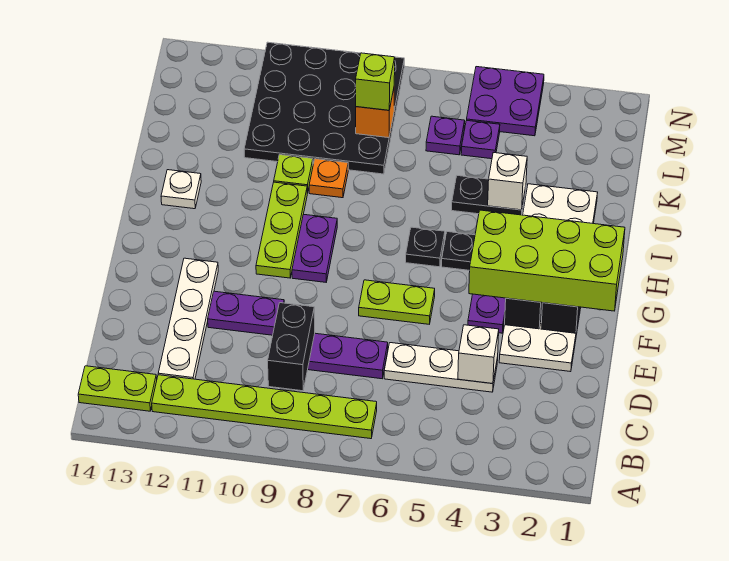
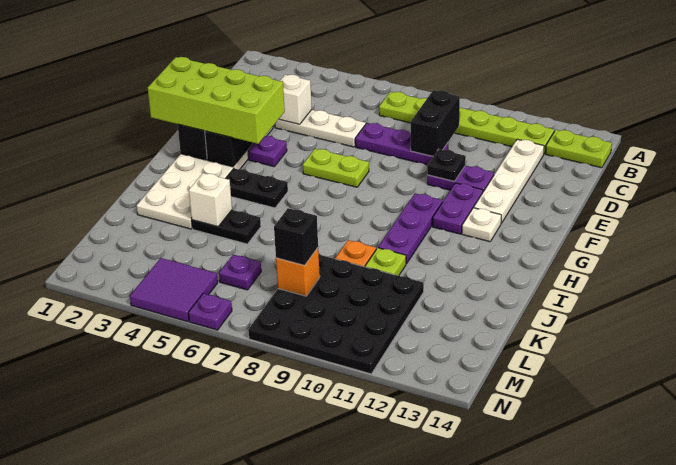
purple plate G9:H9 level 1 -> purple plate F11:G11 level 1
lime plate G10:I10 level 1 -> purple plate G10:I10 level 1
black plate H6 level 1 -> black plate E10 level 2
white plate I13 level 1 -> white plate G12 level 1
purple plate L5 level 1 -> purple plate N6 level 1
lime brick L8 level 3 -> black brick L8 level 3
purple plate M4:N5 level 1 -> purple tile M4:N5 level 1

